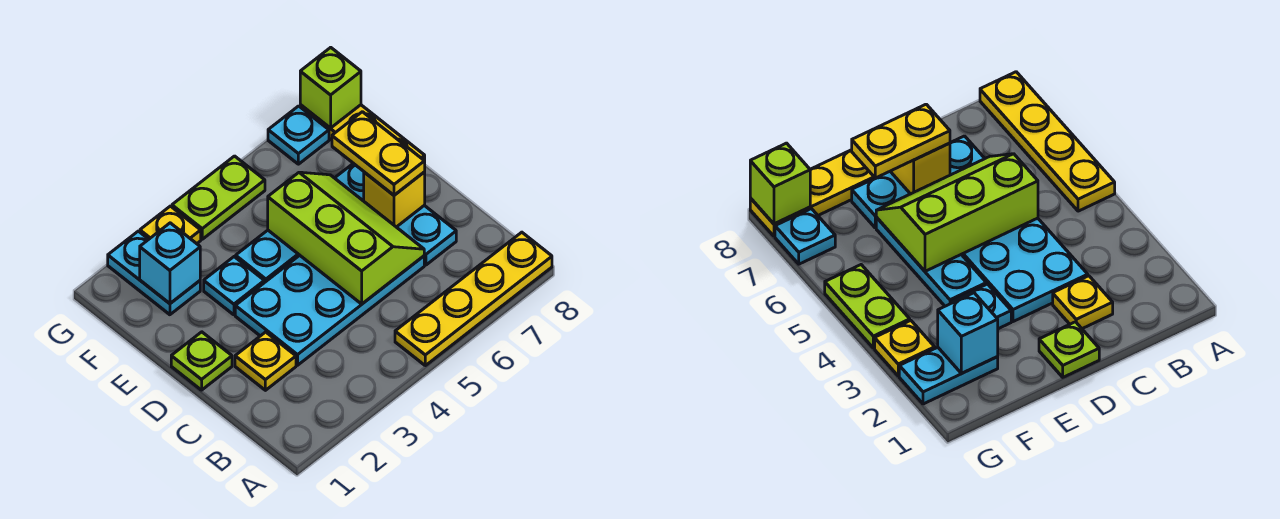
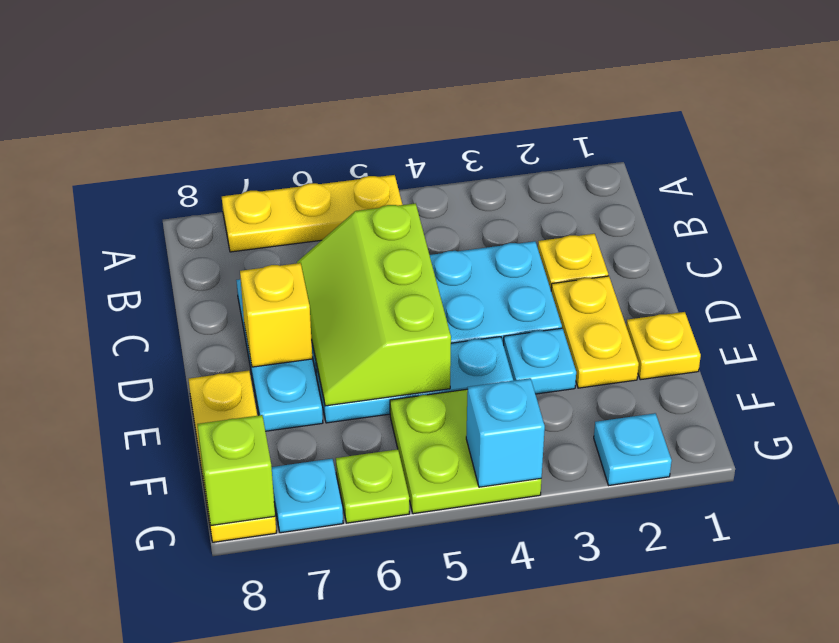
yellow plate A5:A8 level 1 -> yellow plate A5:A7 level 1
lime plate D1 level 1 -> lime plate G6 level 1
yellow plate D7:E7 level 3 -> yellow plate D2:E2 level 1
cyan plate F2:G2 level 1 -> cyan plate G2 level 1
cyan brick F2 level 2 -> cyan brick G4 level 2
yellow plate G3 level 1 -> yellow plate E1 level 1
lime plate G4:G5 level 1 -> lime plate F4:G5 level 1

